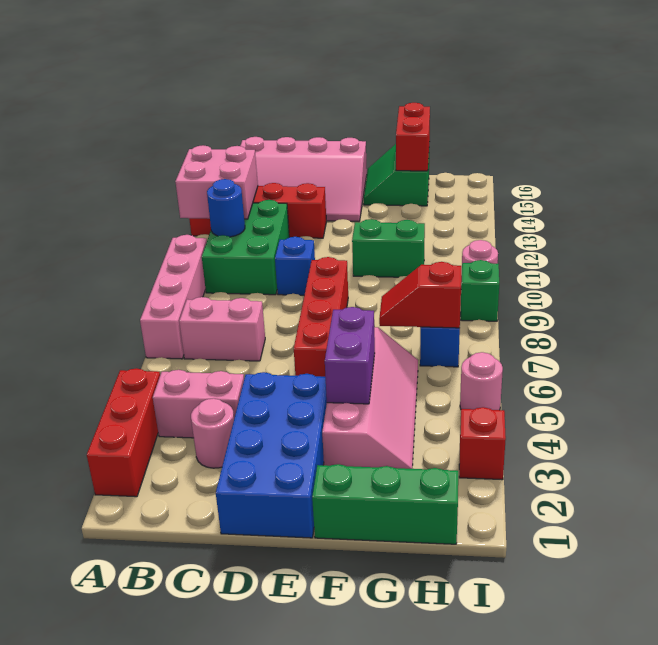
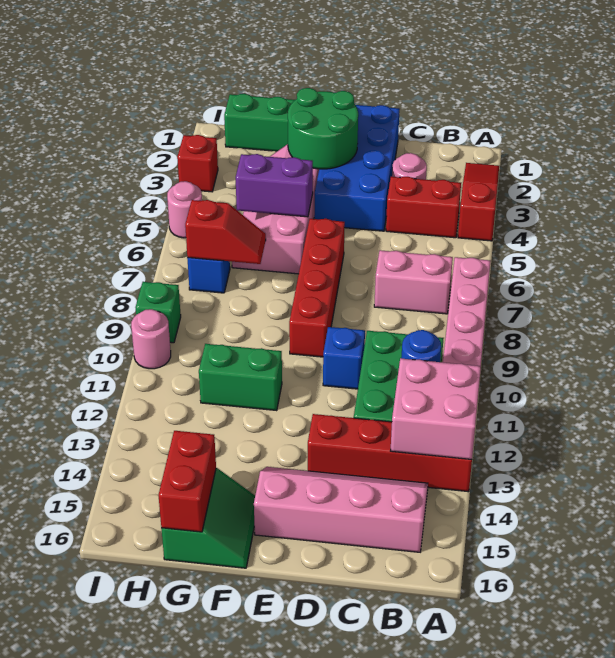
red brick A2:A4 level 1 -> red slope A2:A4 level 1 top 4
pink brick B4:C4 level 1 -> red brick B4:C4 level 1
pink slope B14:E16 level 1 top 16 -> pink slope B14:E15 level 1 top 15
none -> green round brick E2:F3 level 2
purple brick F4:F5 level 2 -> purple brick F5:G5 level 2

